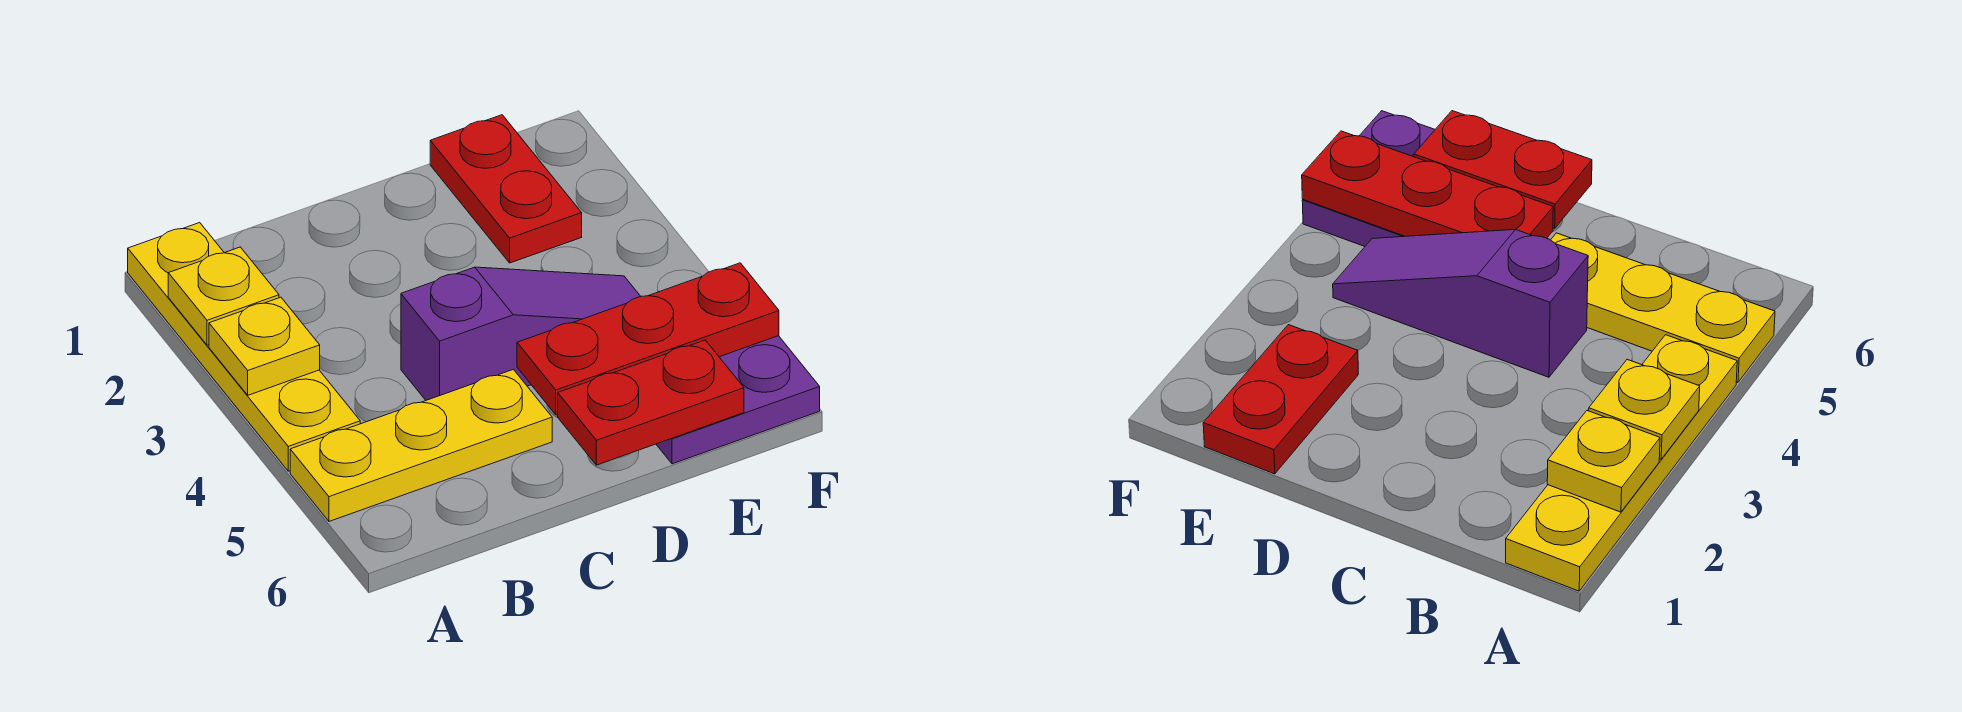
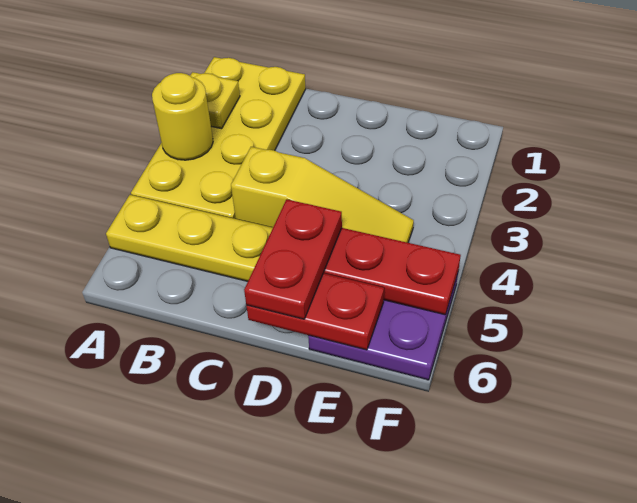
yellow plate A1:A4 level 1 -> yellow plate A1:B4 level 1
yellow plate A3 level 2 -> yellow round brick A3 level 2
purple slope C4:E4 level 1 top C -> yellow slope C4:E4 level 1 top C
red plate E1:E2 level 1 -> red plate D5:D6 level 3

